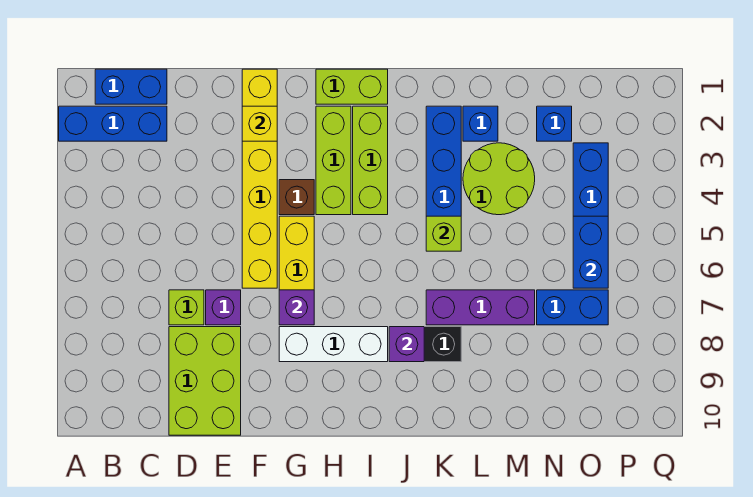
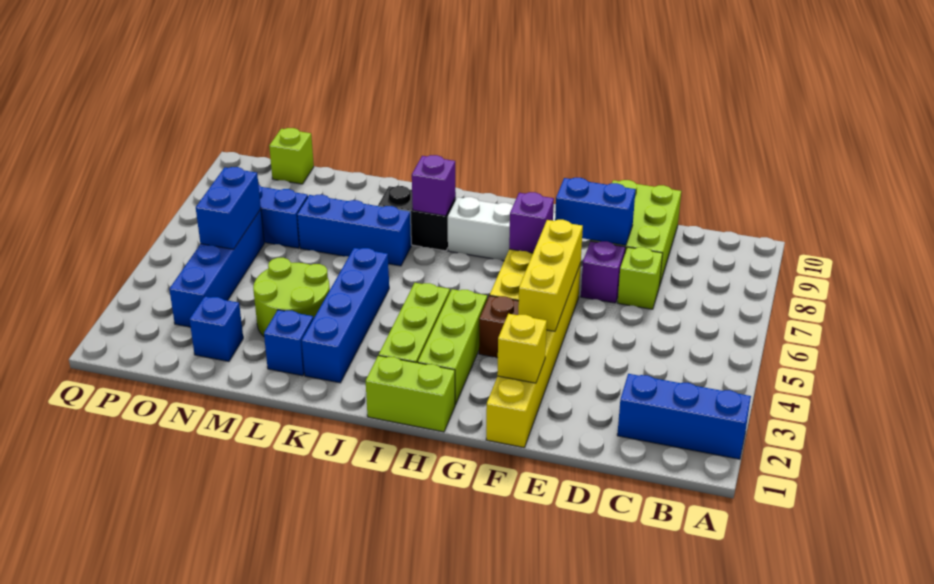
blue brick B1:C1 level 1 -> blue brick E8:F8 level 2
none -> yellow brick F4:F6 level 2
lime brick K5 level 2 -> lime brick O10 level 1
purple brick K7:M7 level 1 -> blue brick K7:M7 level 1

